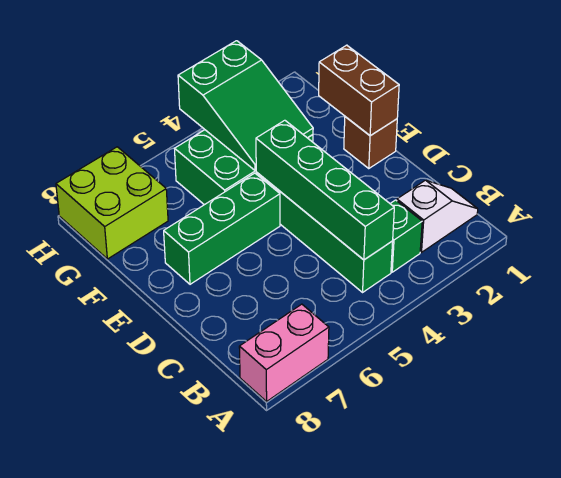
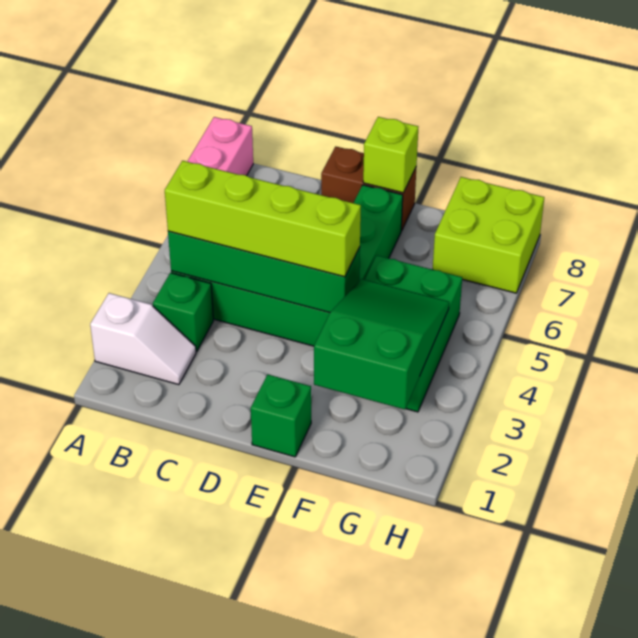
white slope B1:B2 level 1 top 2 -> white slope A2:B2 level 1 top A
none -> lime brick B4:E4 level 3
brown brick E1 level 1 -> green brick E1 level 1
brown brick E1:F1 level 2 -> brown brick D8:E8 level 1
none -> lime brick E8 level 2
green slope F3:H4 level 2 top H -> green slope F2:G4 level 2 top 2

